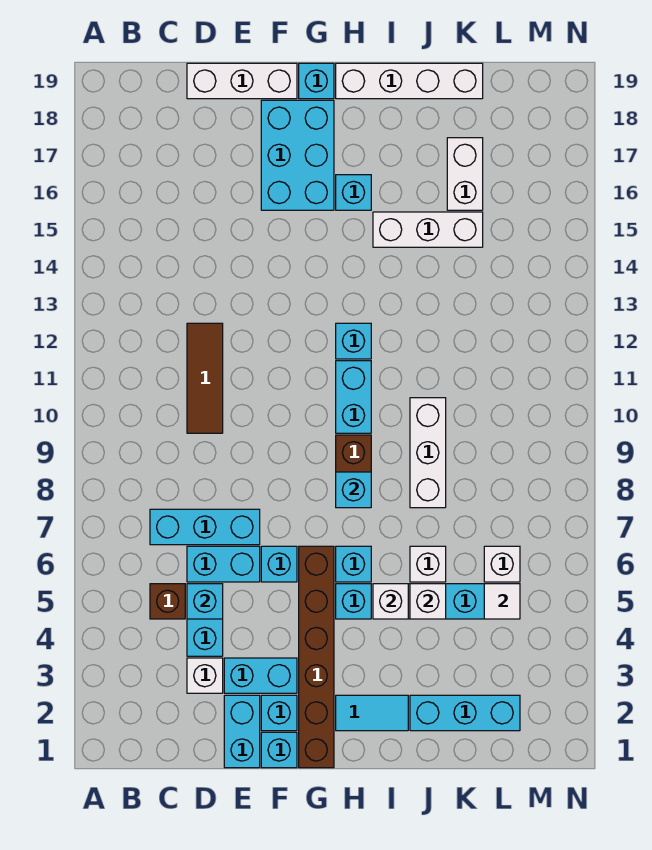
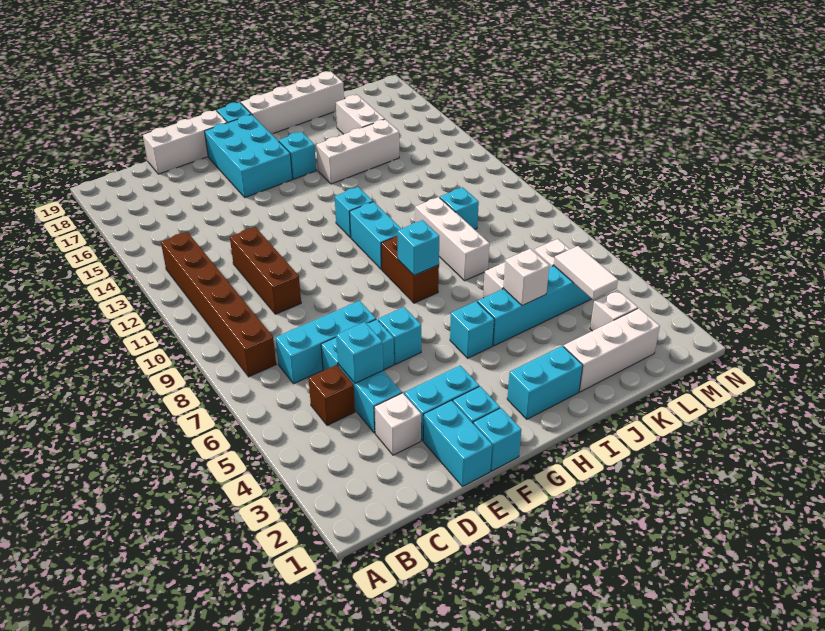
brown tile D10:D12 level 1 -> brown brick D10:D12 level 1
brown brick G1:G6 level 1 -> brown brick B8:B13 level 1
cyan tile H2:I2 level 1 -> cyan brick H2:I2 level 1
cyan brick H6 level 1 -> cyan brick K10 level 1
white brick I5 level 2 -> white brick L3 level 1
cyan brick J2:L2 level 1 -> white brick J2:L2 level 1
white tile L5 level 2 -> white tile L4:L5 level 2

